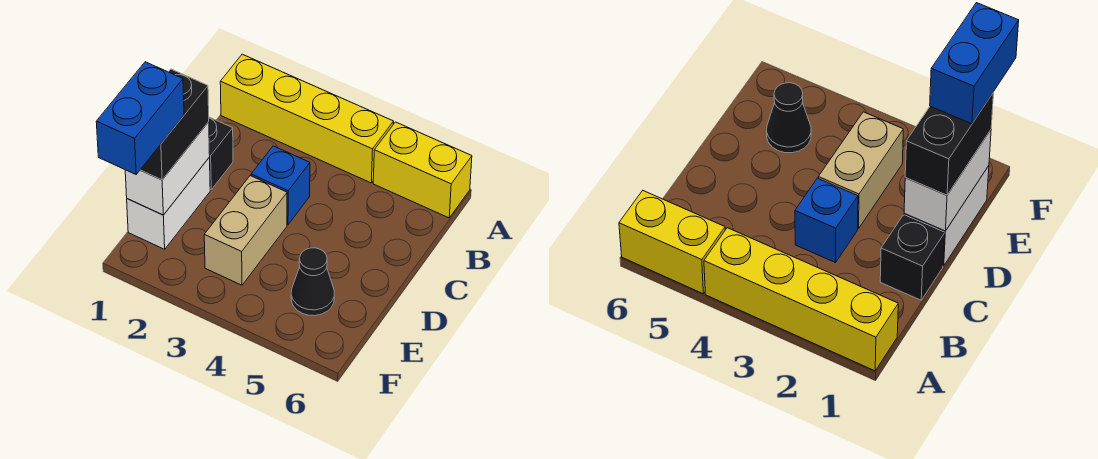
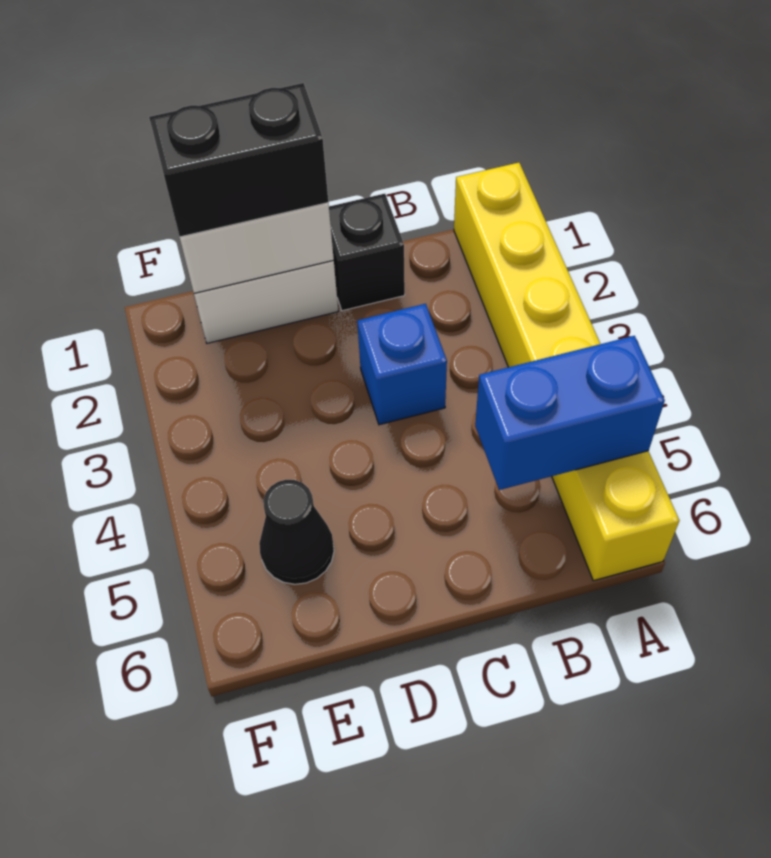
tan brick D3:E3 level 1 -> none
blue brick E1:F1 level 4 -> blue brick A5:B5 level 2

